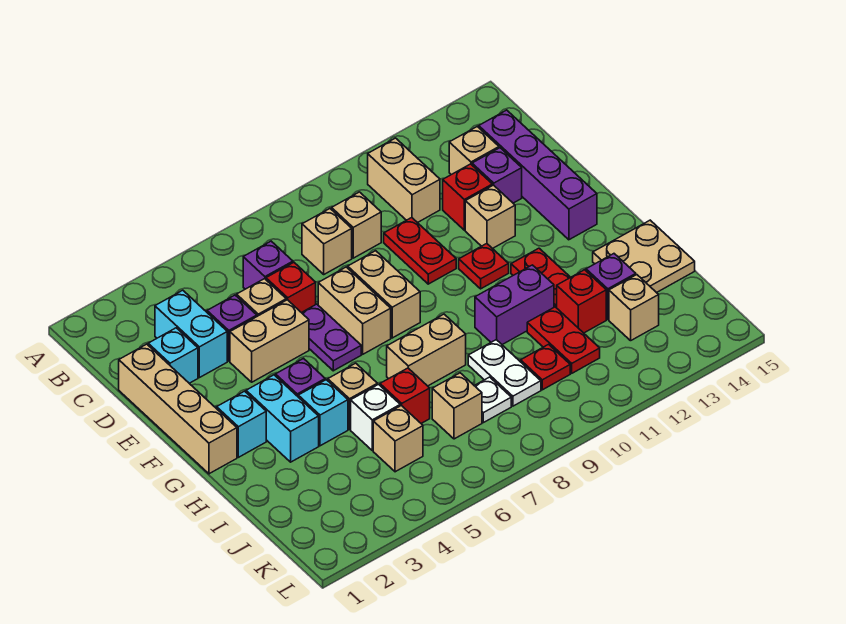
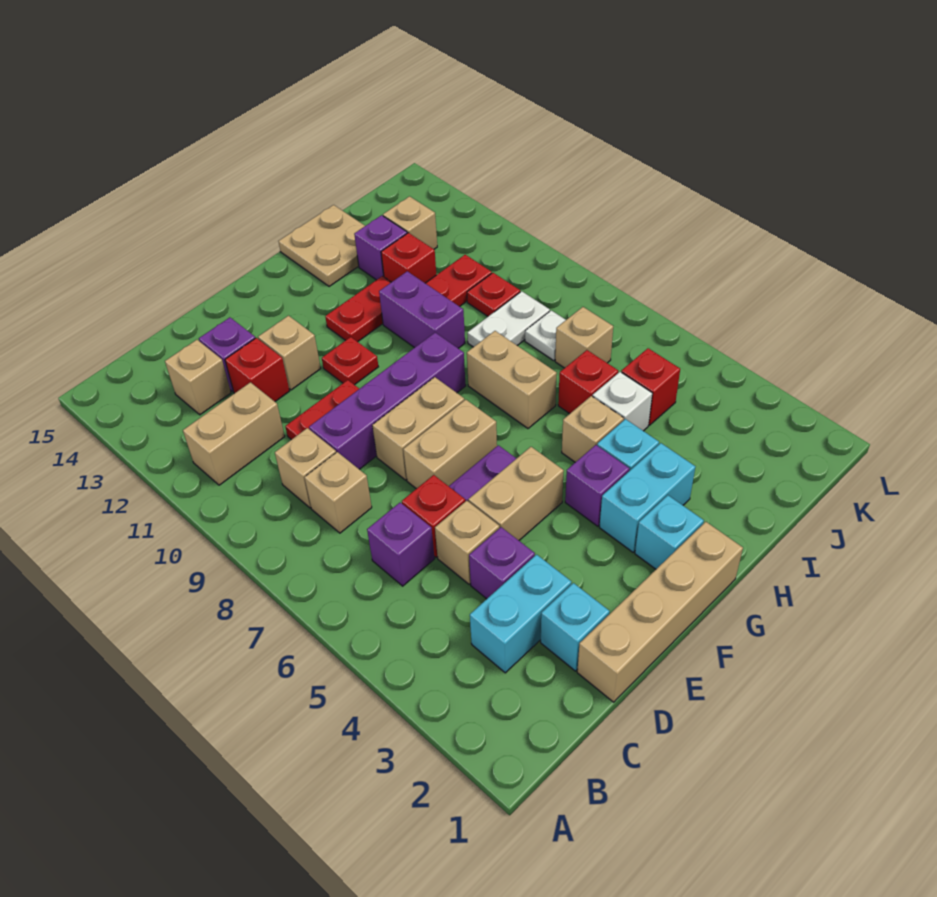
purple brick C14:F14 level 1 -> purple brick D9:G9 level 1
tan brick E4:E5 level 1 -> tan brick E5:F5 level 1
tan brick J5 level 1 -> red brick J5 level 1

